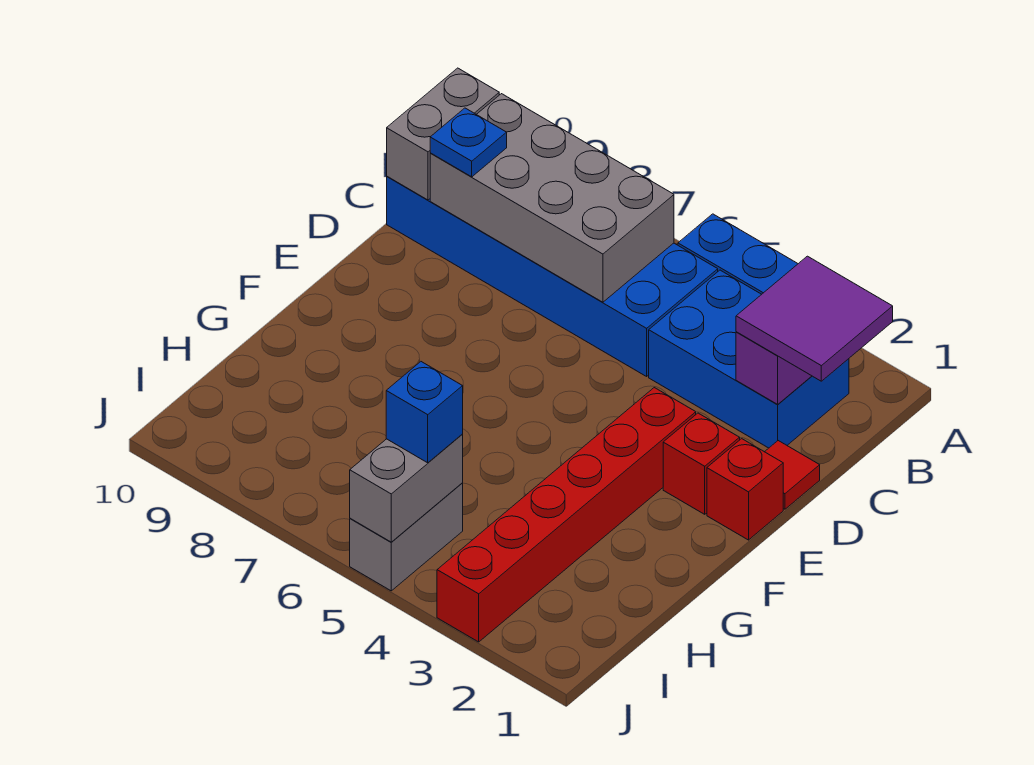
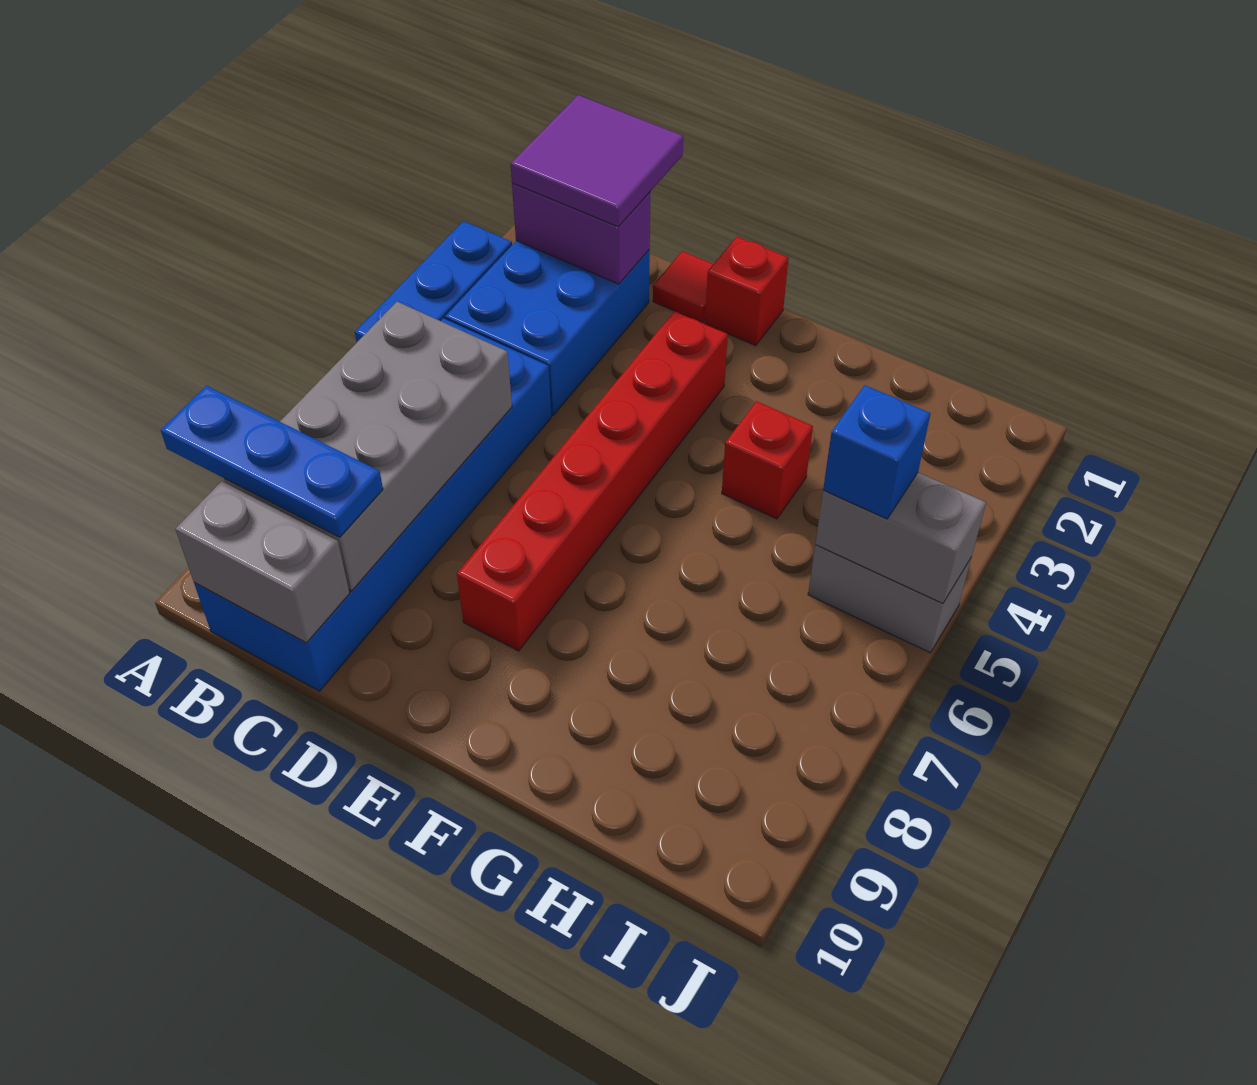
blue plate C9 level 3 -> blue plate A9:C9 level 3
red brick E2 level 1 -> red brick G4 level 1
red brick E3:J3 level 1 -> red brick E3:E8 level 1

